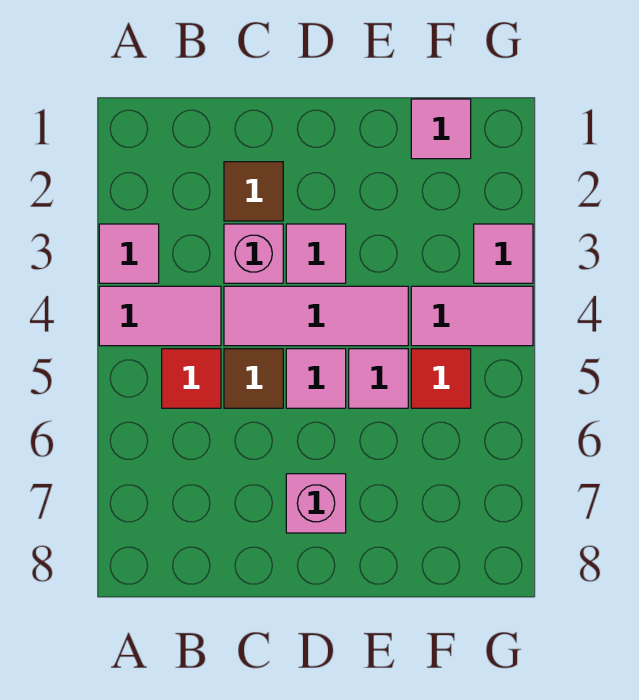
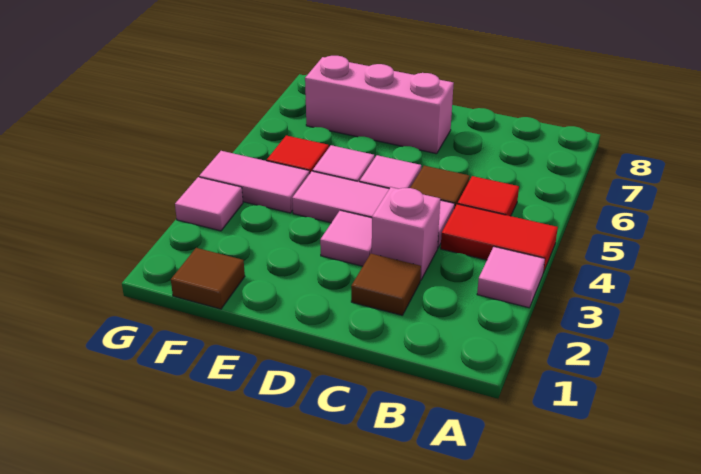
pink tile A4:B4 level 1 -> red tile A4:B4 level 1
pink brick D7 level 1 -> pink brick D7:F7 level 1
pink tile F1 level 1 -> brown tile F1 level 1

